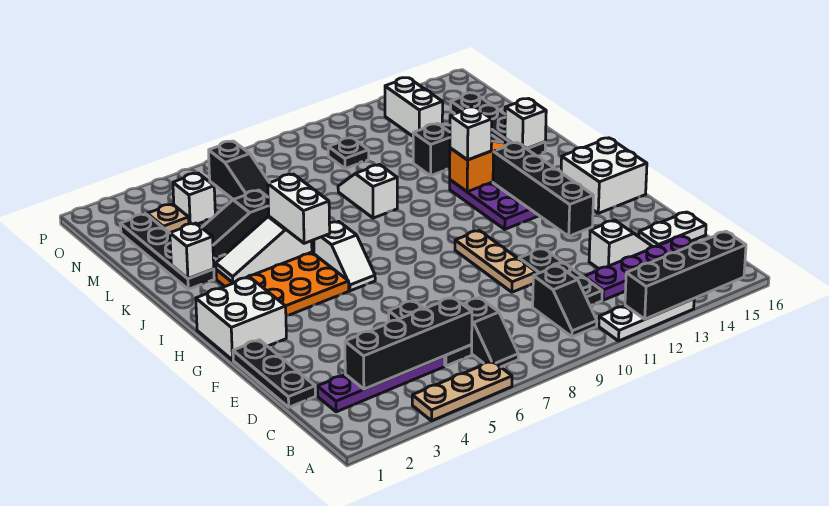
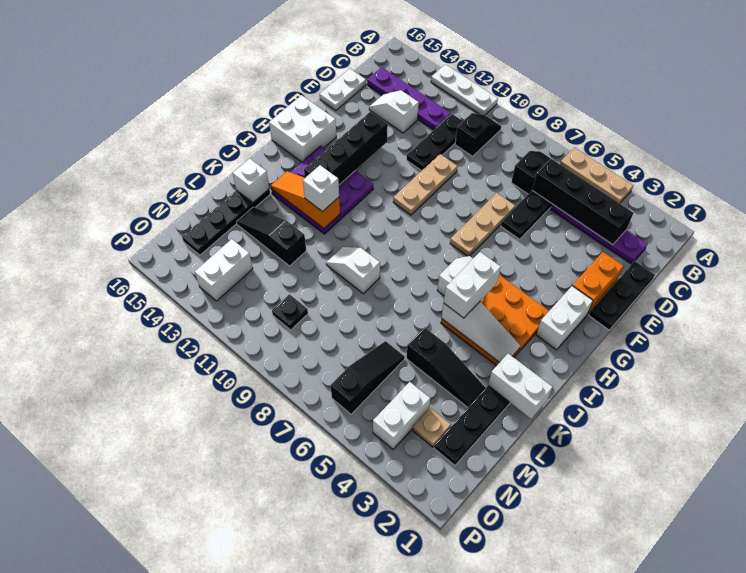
black brick A12:A15 level 2 -> none
white plate D15:D16 level 1 -> white plate D16:E16 level 1
none -> orange brick E2:F2 level 1
none -> tan plate E7:G7 level 1
white brick G1:H2 level 1 -> white brick G2:H2 level 1
white brick K2 level 2 -> white brick K1:K2 level 2
white slope K9:L9 level 1 top K -> white slope K9:K10 level 1 top 9
white brick N4 level 1 -> white brick N4:O4 level 1

